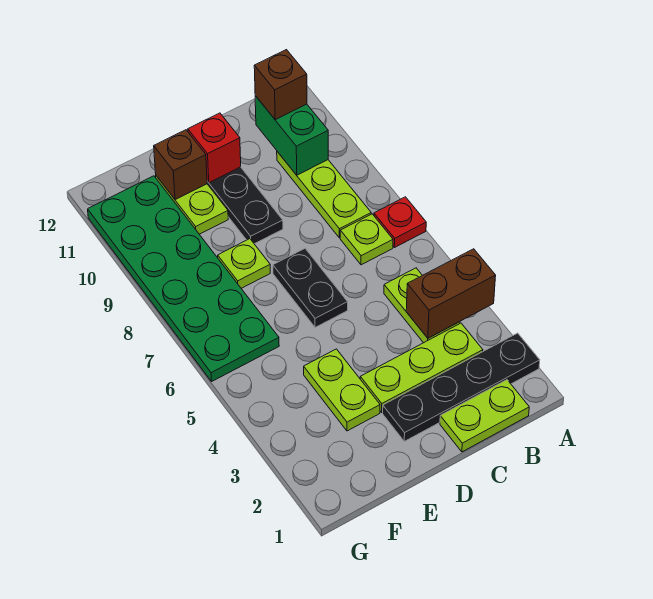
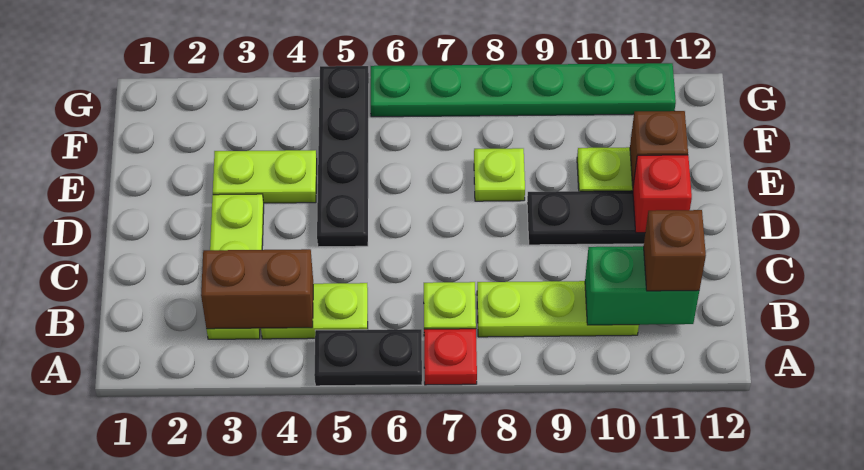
black plate A2:D2 level 1 -> black plate D5:G5 level 1
brown brick A4:B4 level 2 -> brown brick B3:B4 level 2
lime plate B1:C1 level 1 -> none
black plate D6:D7 level 1 -> black plate A5:A6 level 1
green plate F6:G11 level 1 -> green plate G6:G11 level 1

